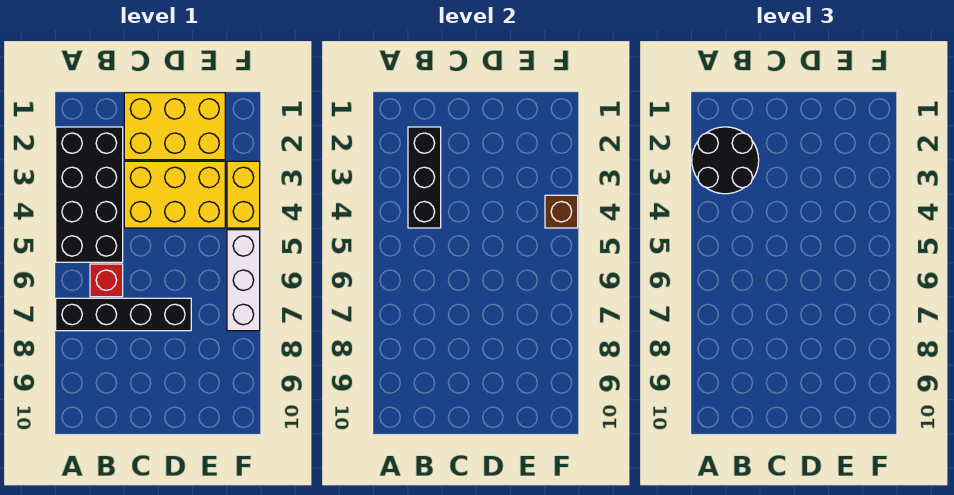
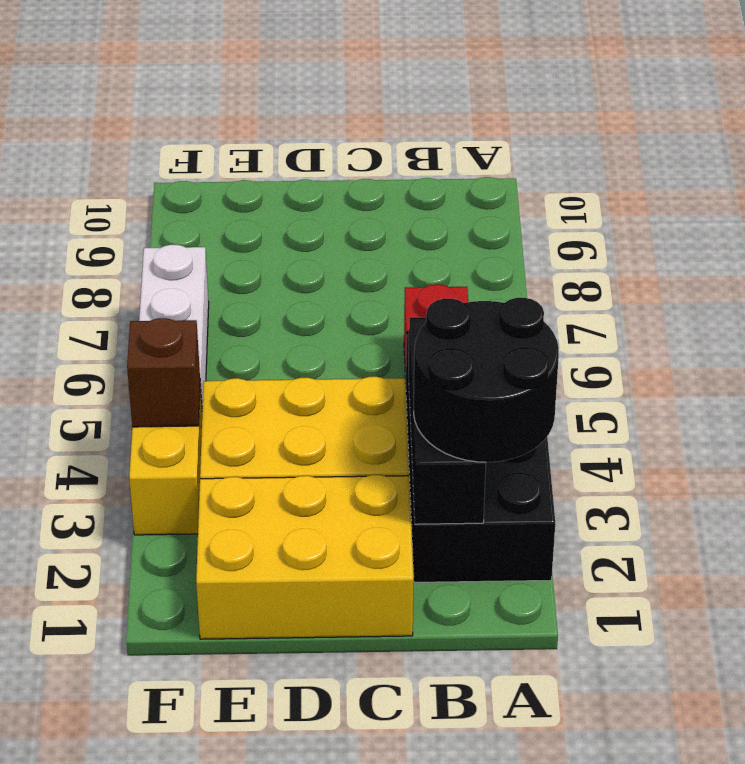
black brick A7:D7 level 1 -> none

